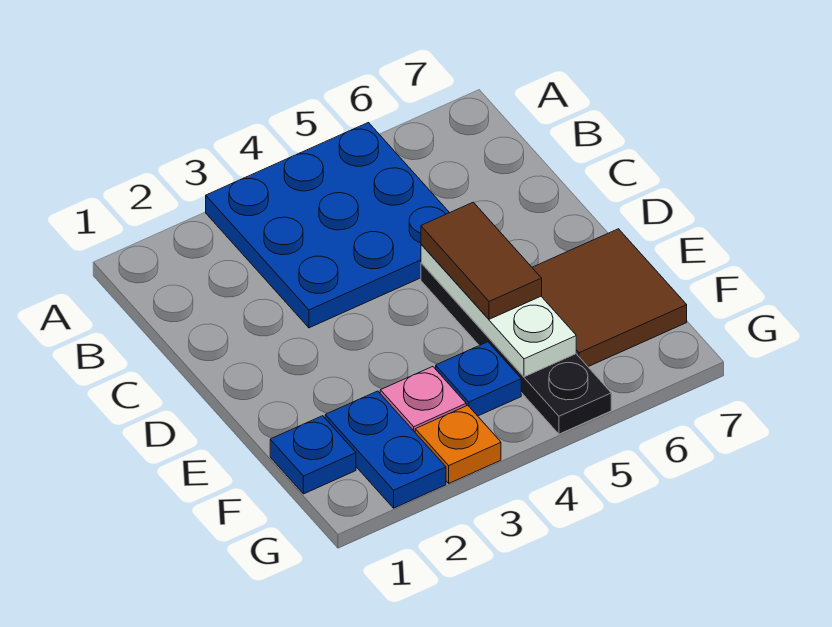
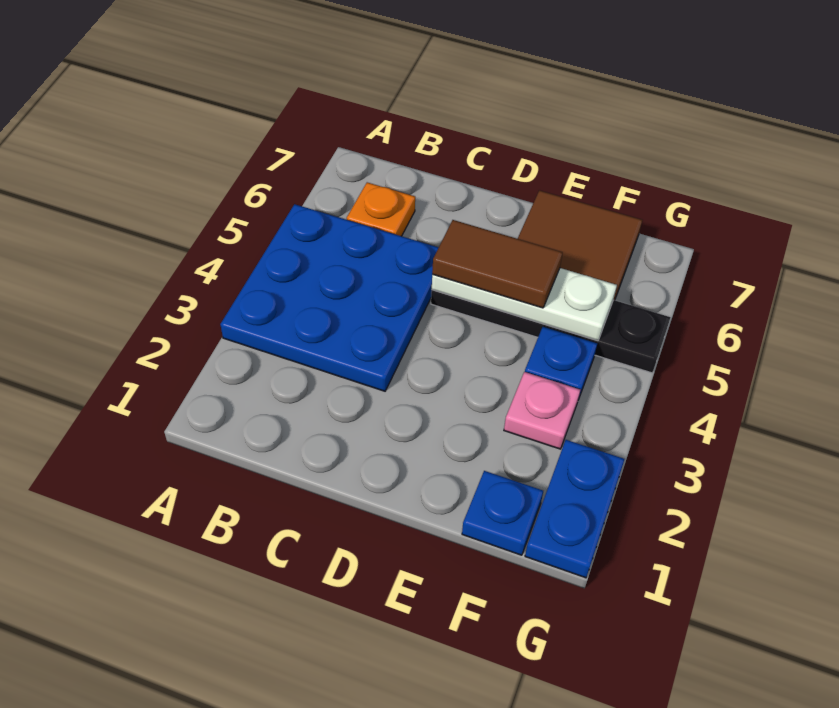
blue plate F2:G2 level 1 -> blue plate G1:G2 level 1
orange plate G3 level 1 -> orange plate B6 level 1

